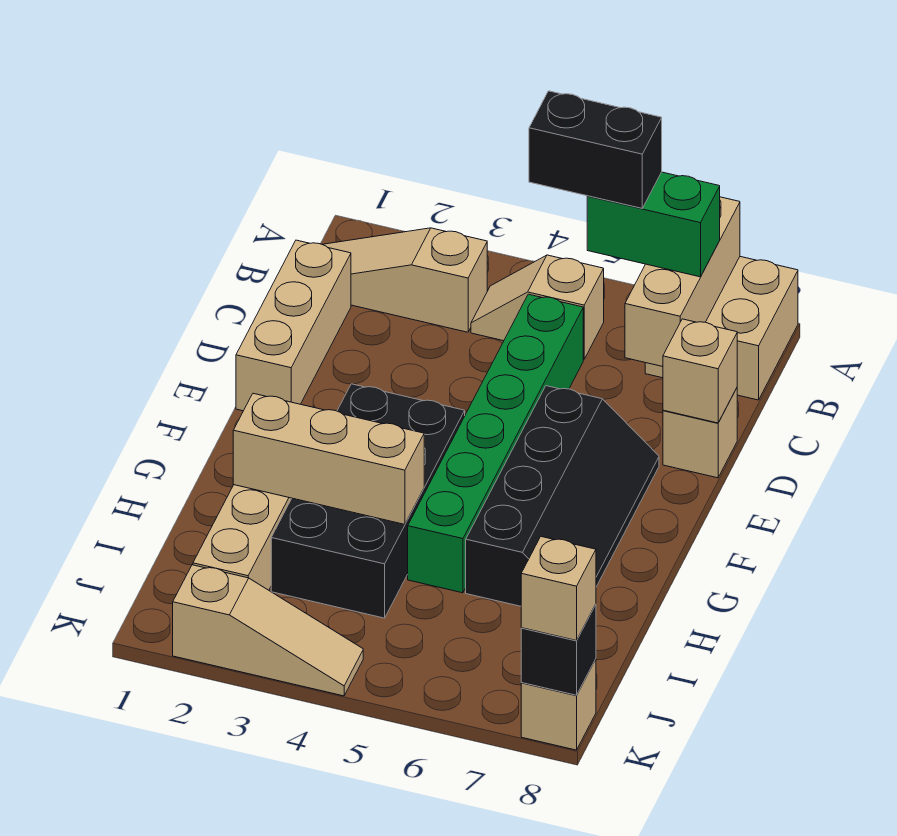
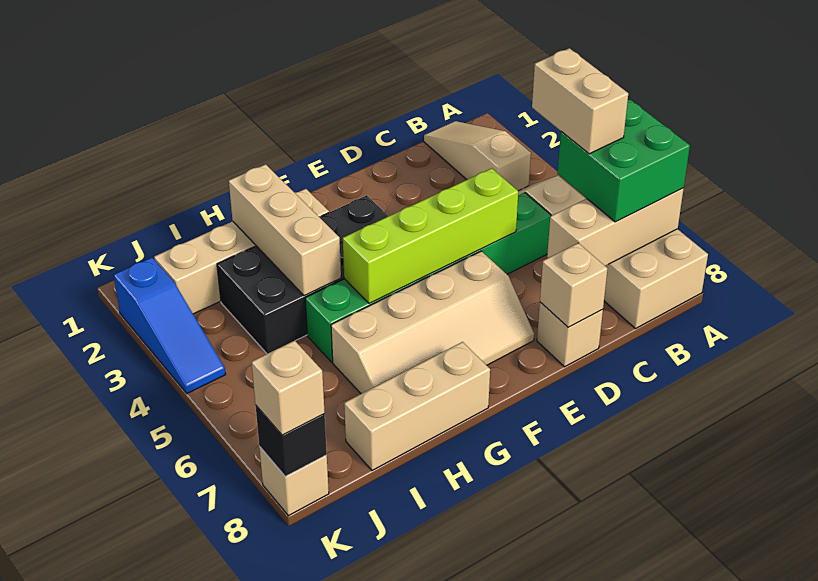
black brick B5:B6 level 4 -> tan brick B5:B6 level 4
green brick B6:B7 level 3 -> green brick A6:B7 level 3
tan brick C1:E1 level 1 -> tan brick G8:I8 level 1
none -> lime brick D5:G5 level 2
black slope E6:H7 level 1 top 6 -> tan slope E6:H7 level 1 top 6
tan slope K2:K4 level 1 top 2 -> blue slope K2:K4 level 1 top 2

